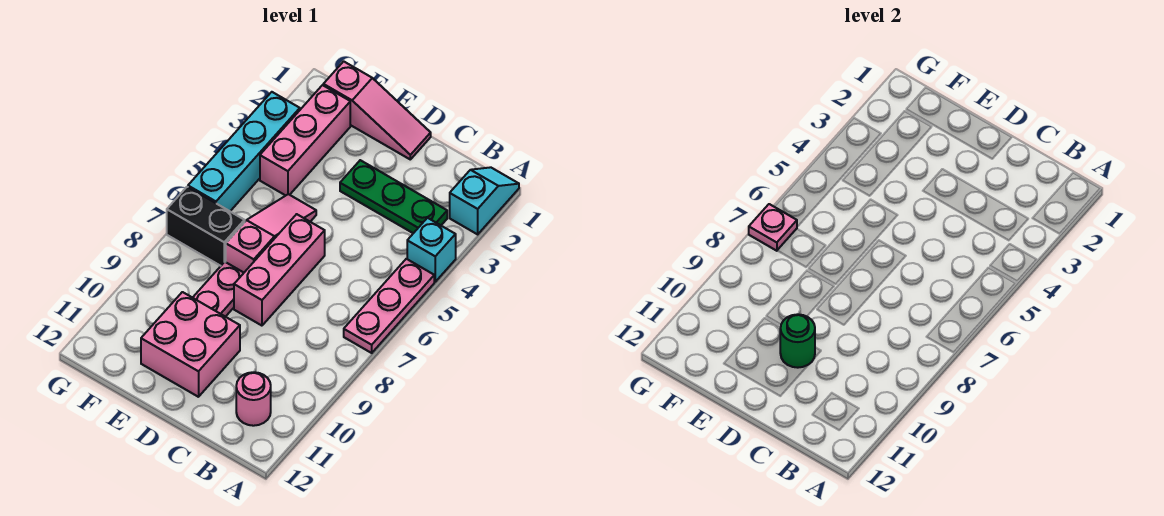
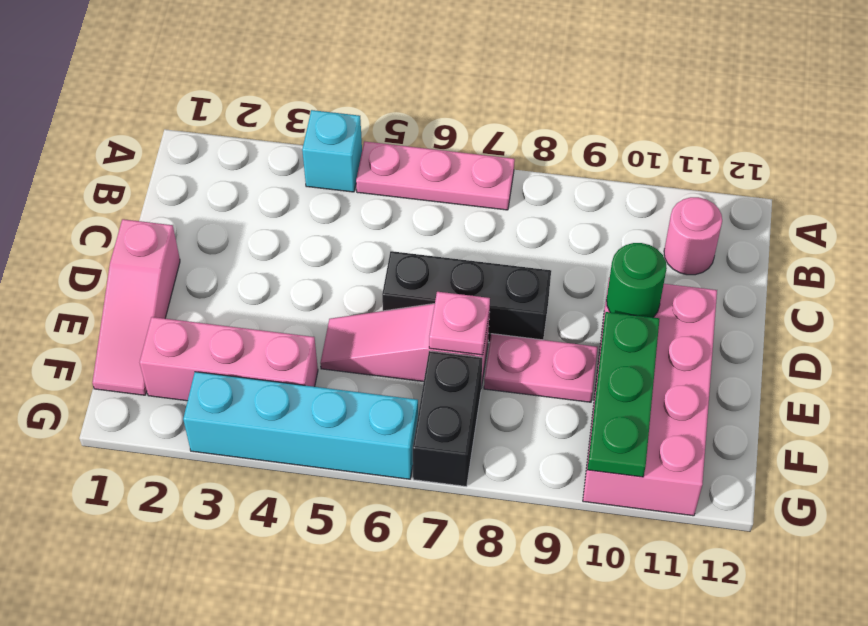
cyan slope A1:A2 level 1 top 2 -> none
green plate B3:D3 level 1 -> green plate E10:G10 level 2
pink slope D1:F1 level 1 top F -> pink slope D1:F1 level 1 top D
pink brick D6:D8 level 1 -> black brick D6:D8 level 1
pink brick D10:E11 level 1 -> pink brick D10:G11 level 1
pink plate G7 level 2 -> pink plate E7 level 2

